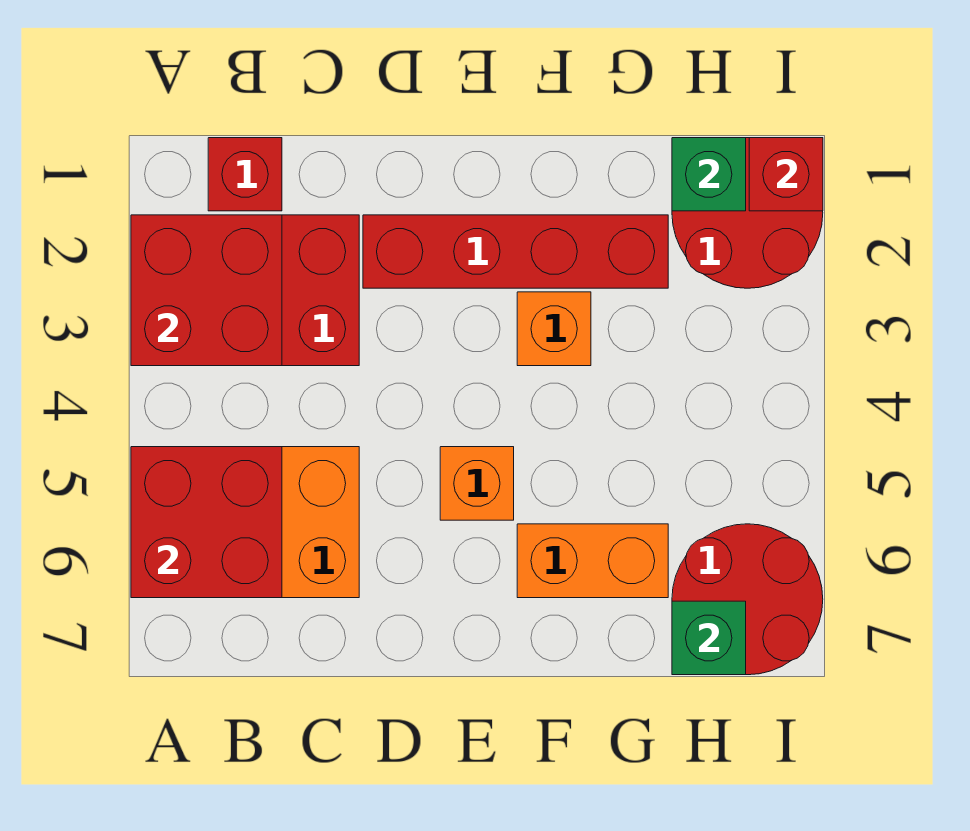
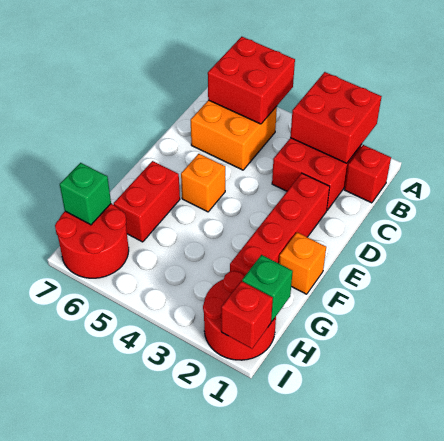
orange brick F3 level 1 -> orange brick F1 level 1
orange brick F6:G6 level 1 -> red brick F6:G6 level 1

